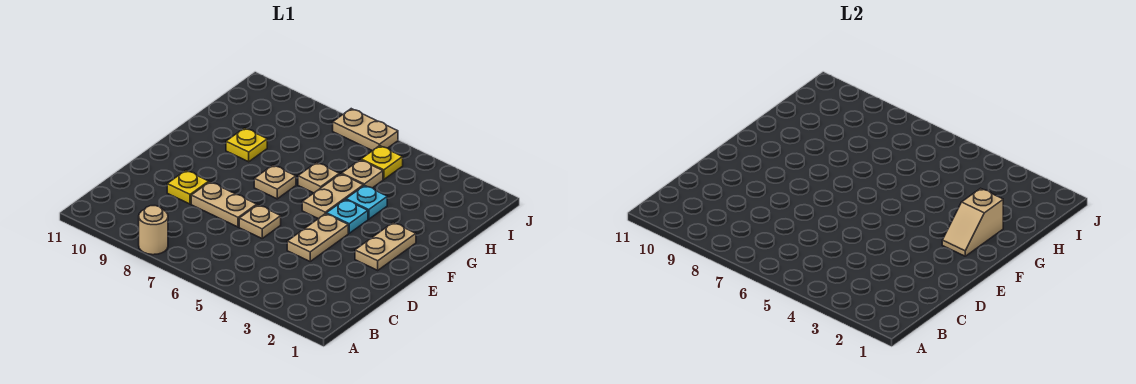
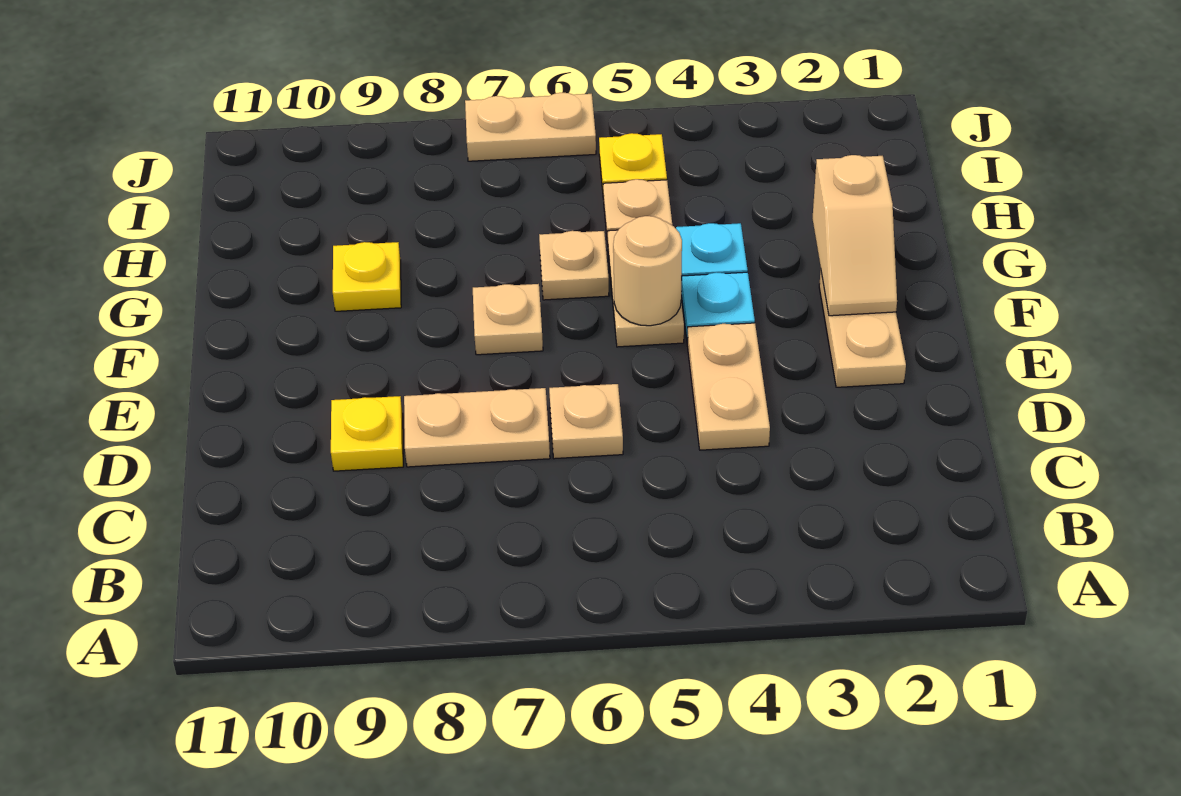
tan round brick A8 level 1 -> tan round brick F5 level 2

